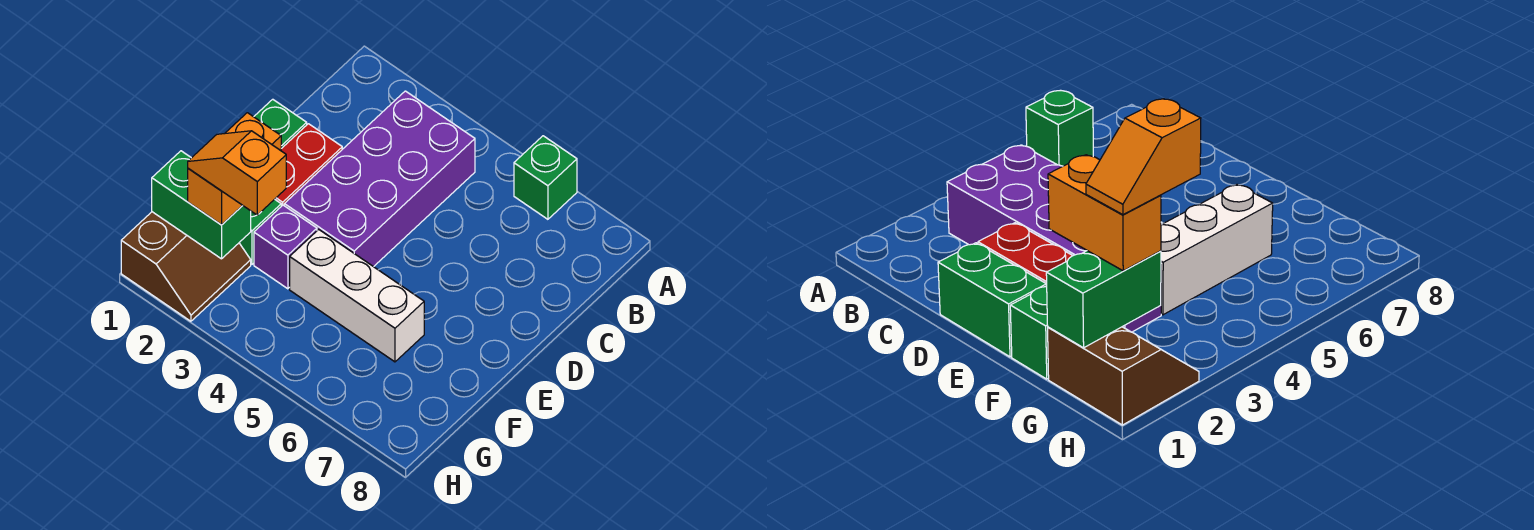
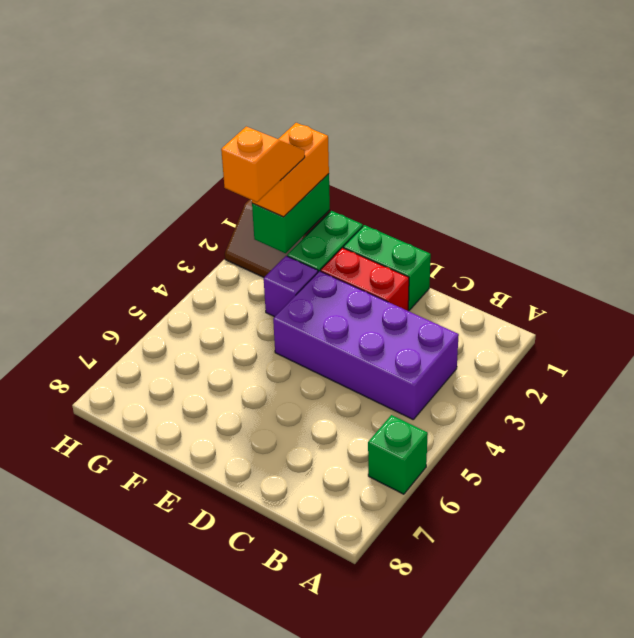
orange brick F2:G2 level 3 -> orange brick G1:G2 level 3
white brick F4:F6 level 1 -> none

